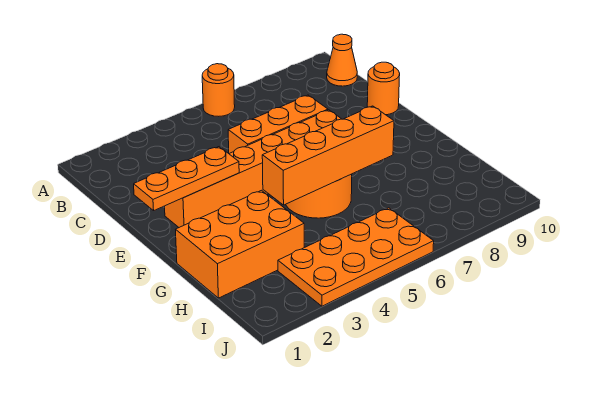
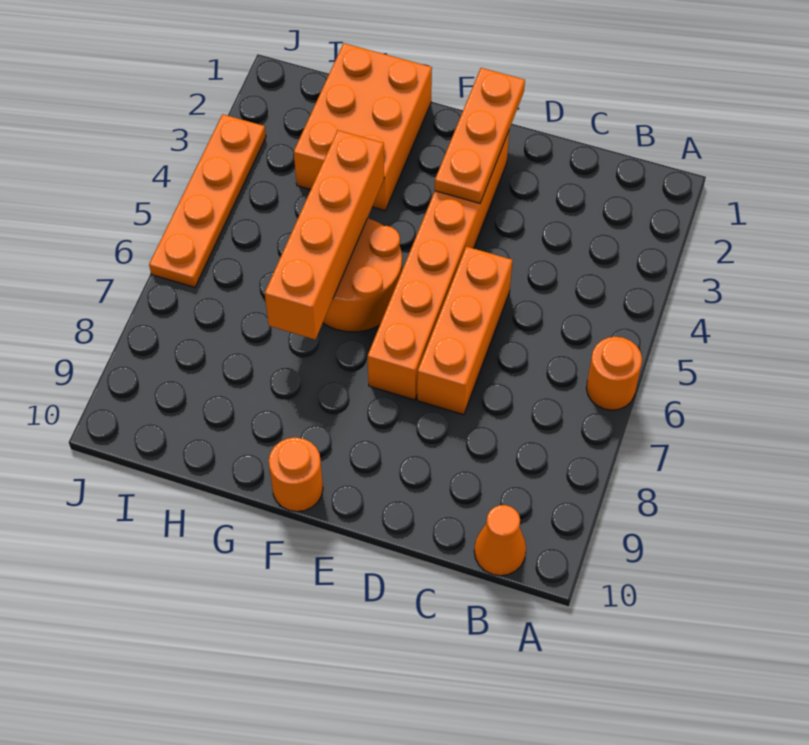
orange round brick D10 level 1 -> orange round brick F10 level 1
orange plate I3:J6 level 1 -> orange plate J3:J6 level 1

